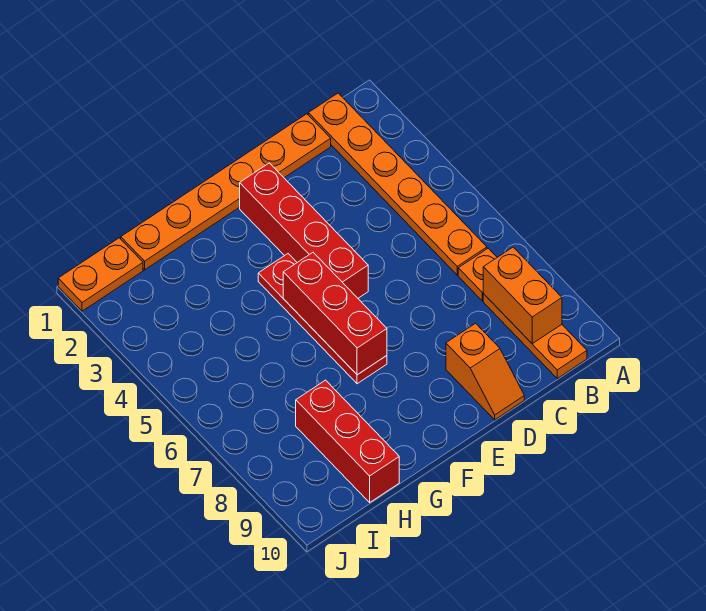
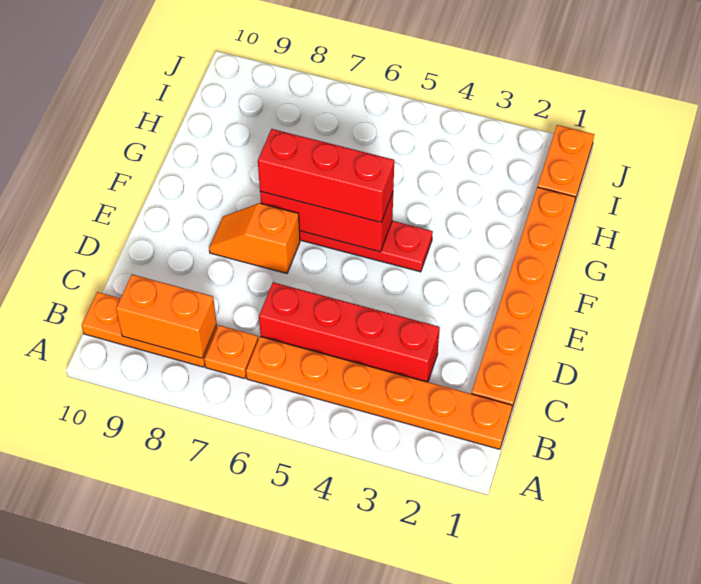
orange slope D9:D10 level 1 top 9 -> orange slope E7:E8 level 1 top 7
red brick E2:E5 level 1 -> red brick C3:C6 level 1
red brick H8:H10 level 1 -> red brick F5:F7 level 3

